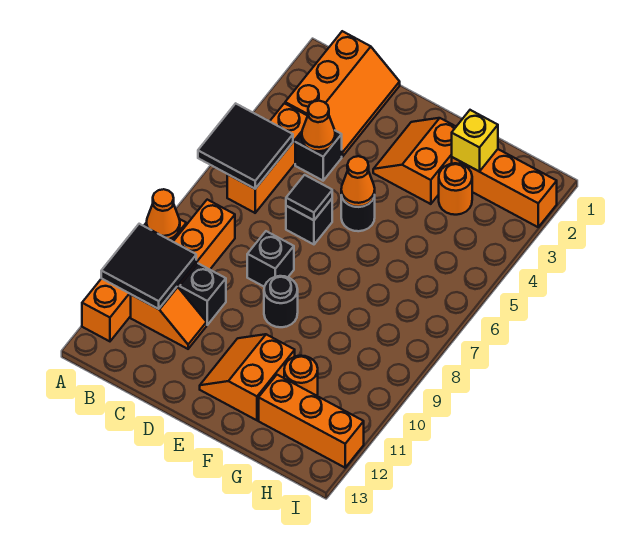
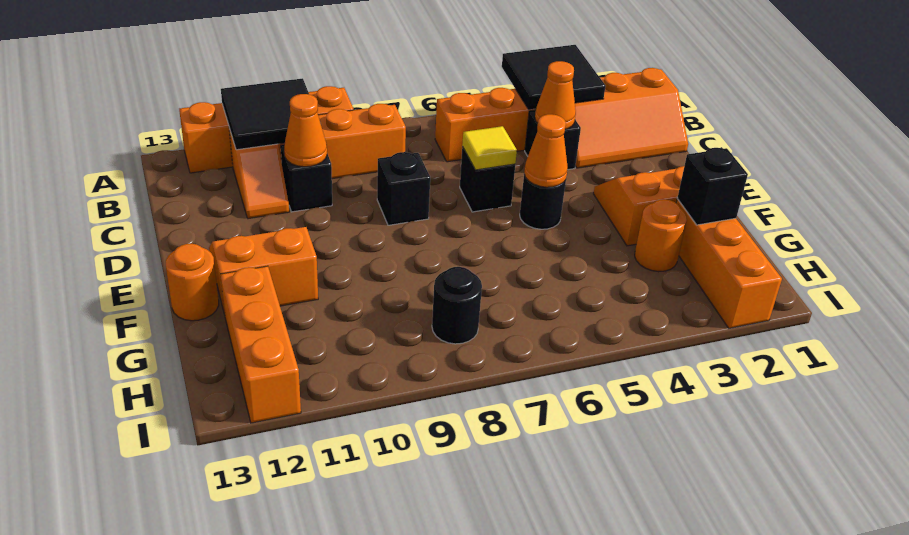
black tile A5:B6 level 2 -> black tile A3:B4 level 2
orange cone A9 level 2 -> orange cone C10 level 2
black tile D6 level 2 -> yellow tile D6 level 2
black round brick E9 level 1 -> black round brick H8 level 1
yellow brick G2 level 2 -> black brick G2 level 2
orange round brick G11 level 1 -> orange round brick F13 level 1

